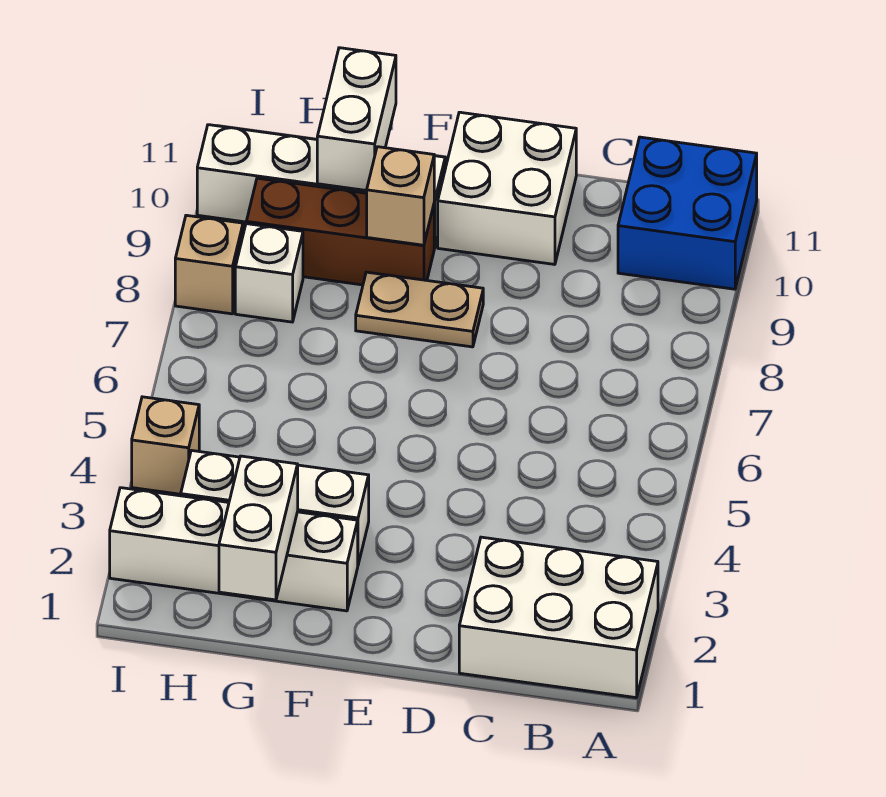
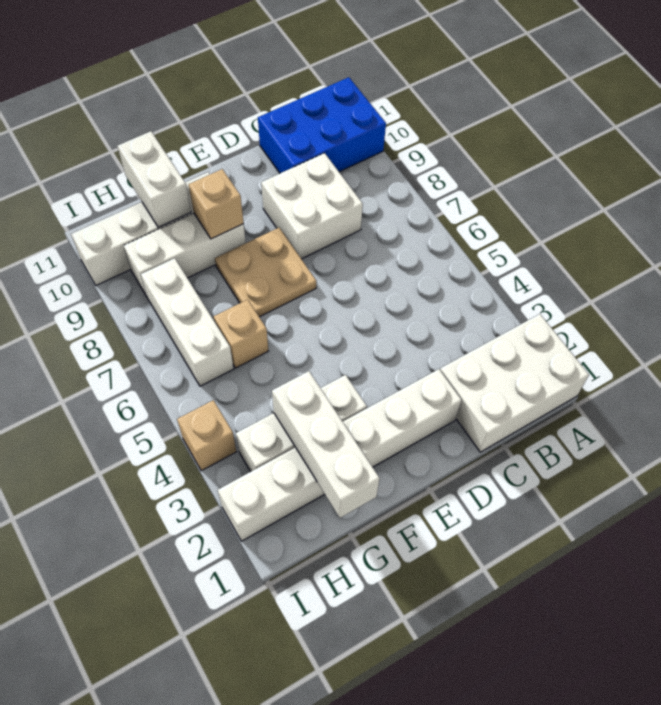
blue brick A10:B11 level 1 -> blue brick A10:C11 level 1
white brick D10:E11 level 1 -> white brick C8:D9 level 1
tan plate E8:F8 level 1 -> tan plate E7:F8 level 1
white brick F2:I2 level 1 -> white brick D2:I2 level 1
brown brick F9:H9 level 1 -> white brick F9:H9 level 1
white brick G1:G2 level 2 -> white brick G1:G3 level 2
white brick H8 level 1 -> white brick H6:H8 level 1
tan brick I8 level 1 -> tan brick G6 level 1

